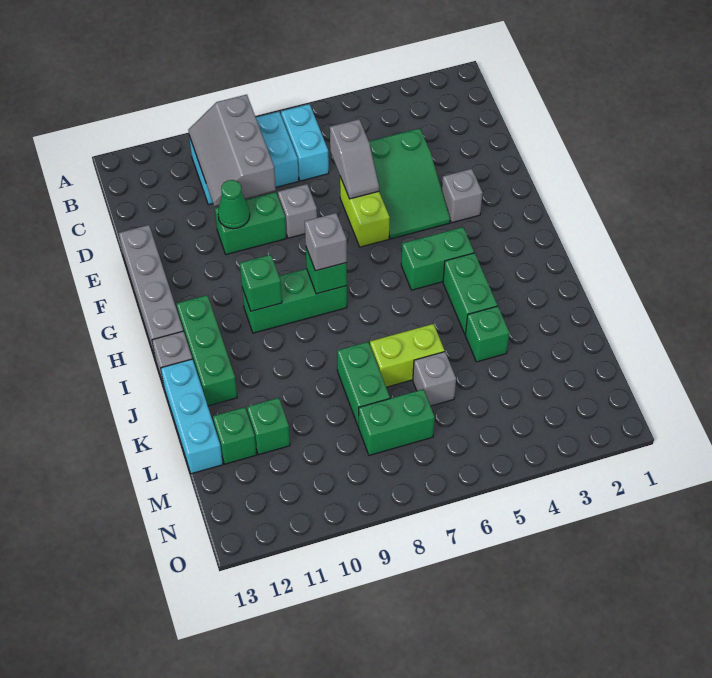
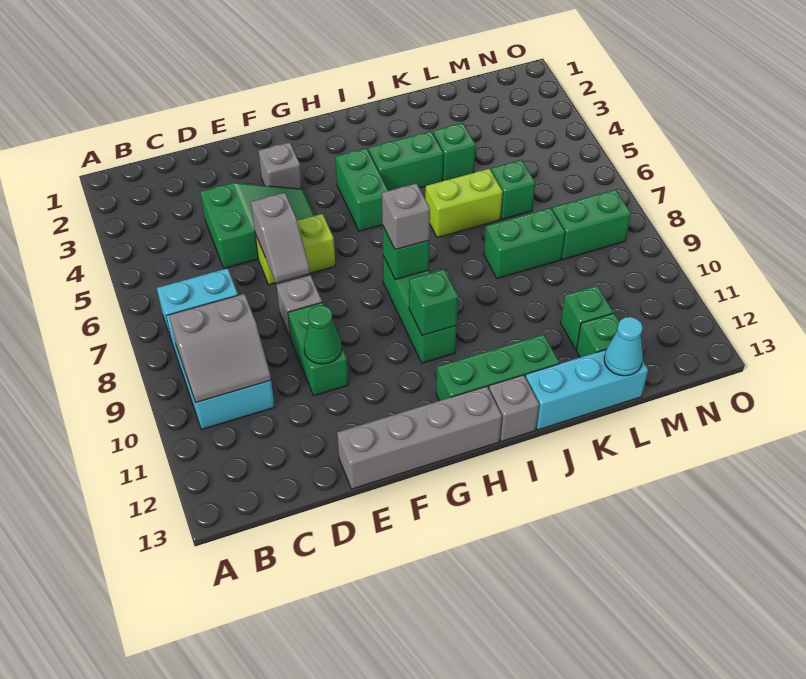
grey slope B9:D10 level 2 top 9 -> grey slope B9:C10 level 2 top 9
grey slope D6:E6 level 2 top D -> grey slope E6:E7 level 2 top 6
lime brick K6:K7 level 1 -> lime brick J6:K6 level 1
grey brick L6 level 1 -> green brick L6 level 1
none -> cyan cone L13 level 2
green brick M7:M8 level 1 -> green brick M8:N8 level 1

